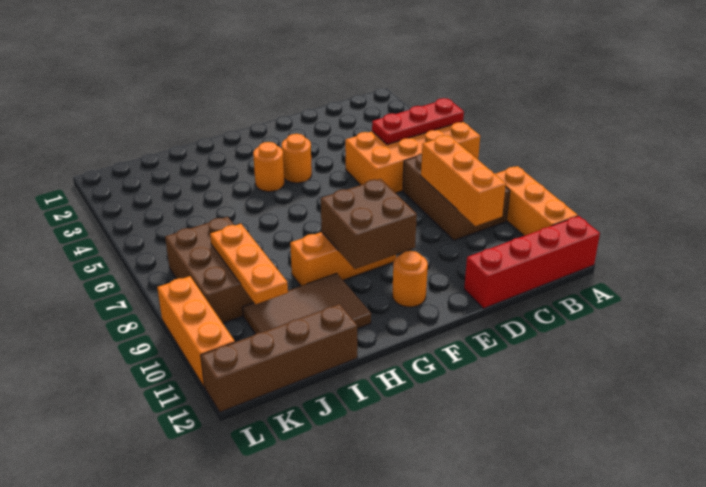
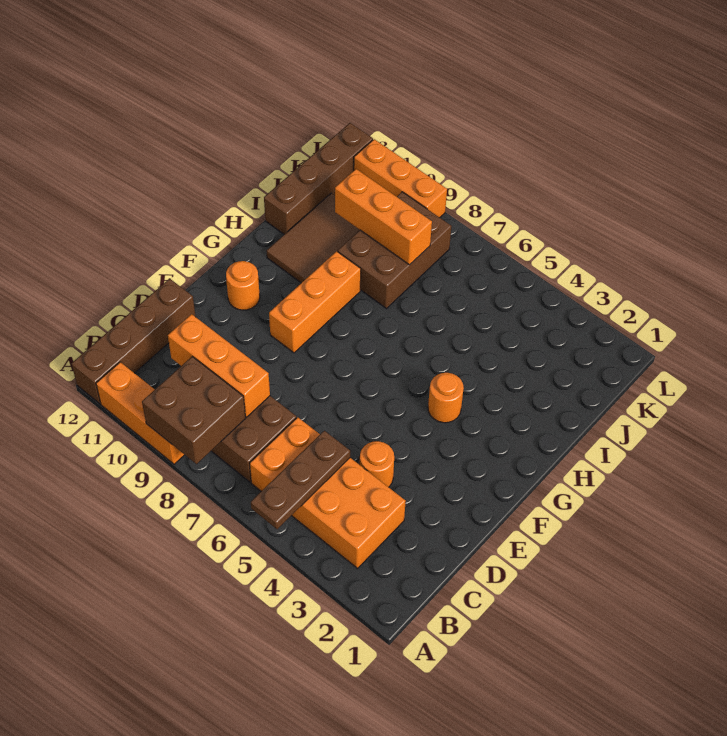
orange brick A5:D6 level 1 -> orange brick B3:C6 level 1
red plate A5:C5 level 2 -> brown plate A5:C5 level 2
red brick A12:D12 level 1 -> brown brick A12:D12 level 1
orange round brick F4 level 1 -> orange round brick D4 level 1
brown brick F9:G10 level 2 -> brown brick A8:B9 level 2
brown brick J7:K9 level 1 -> brown brick I8:K9 level 1
orange plate J8:J10 level 2 -> orange brick J8:J10 level 2

